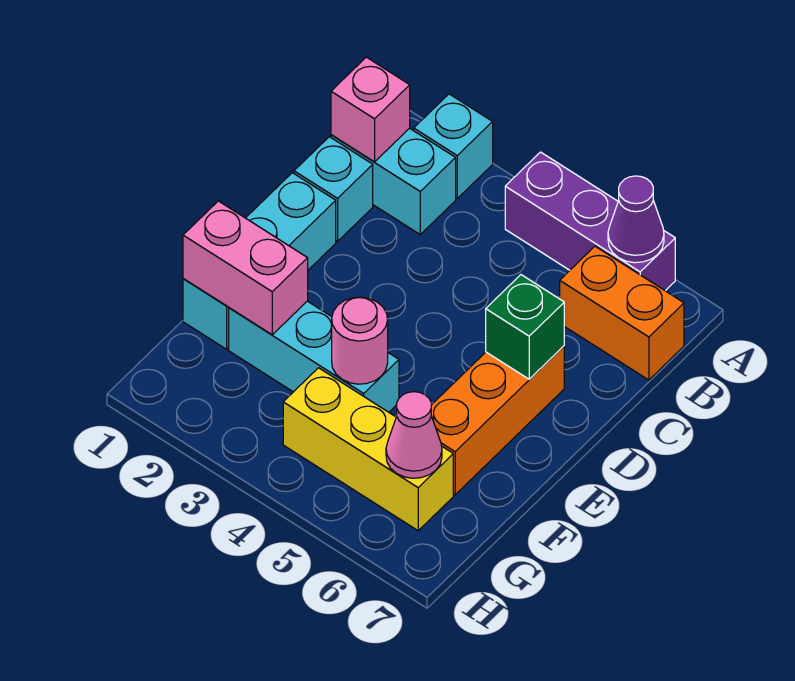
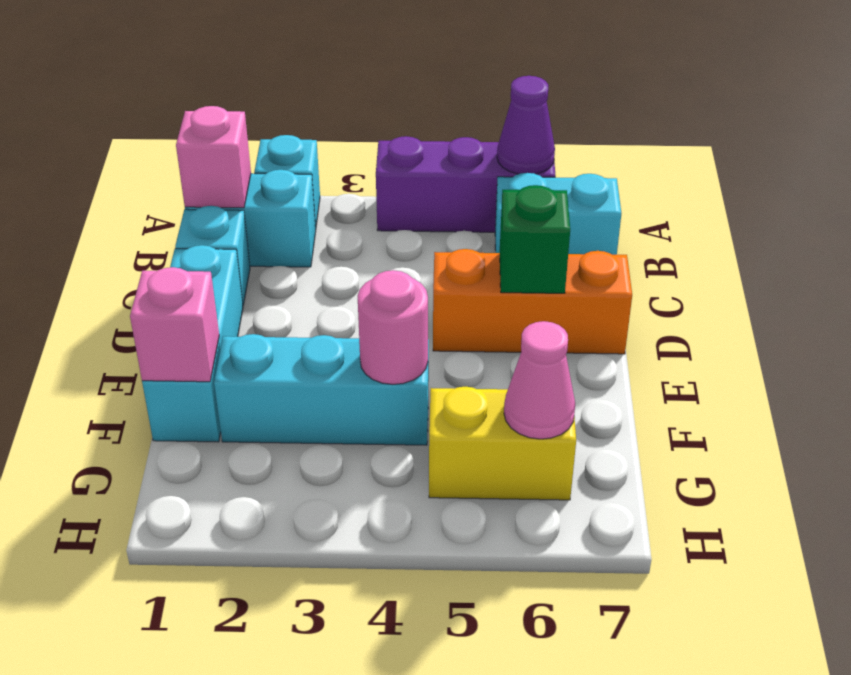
orange brick B6:B7 level 1 -> cyan brick B6:B7 level 1
orange brick D6:F6 level 1 -> orange brick D5:D7 level 1
pink brick F1:F2 level 2 -> pink brick F1 level 2
yellow brick G4:G6 level 1 -> yellow brick G5:G6 level 1

